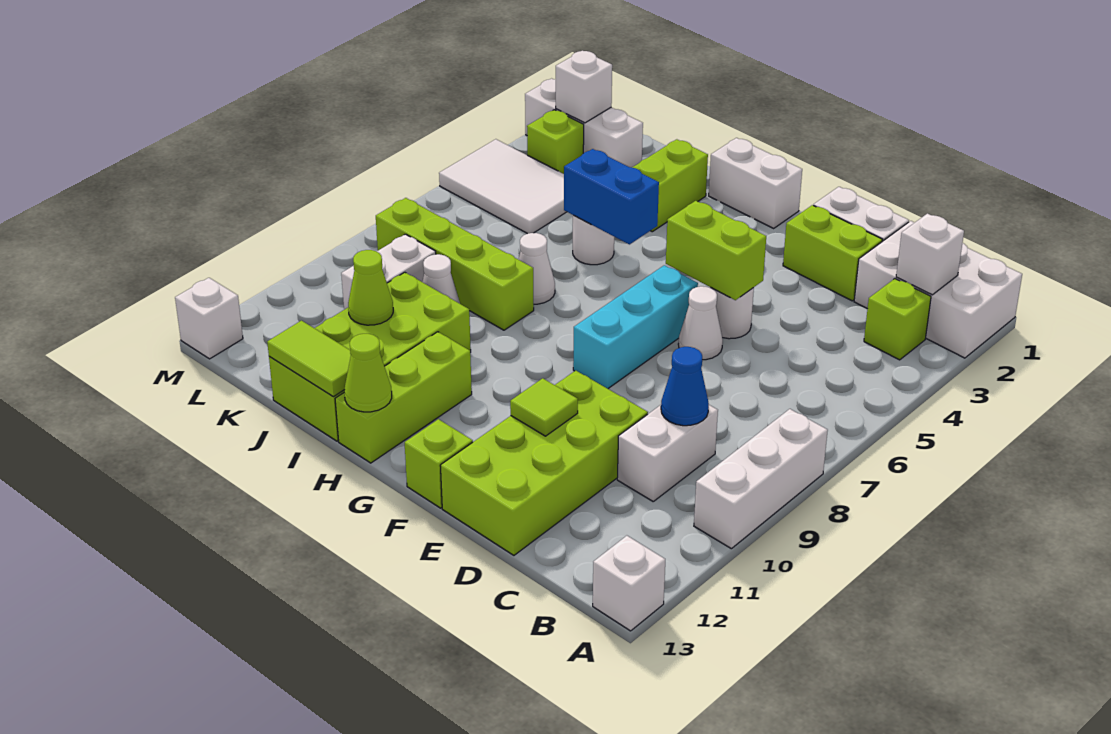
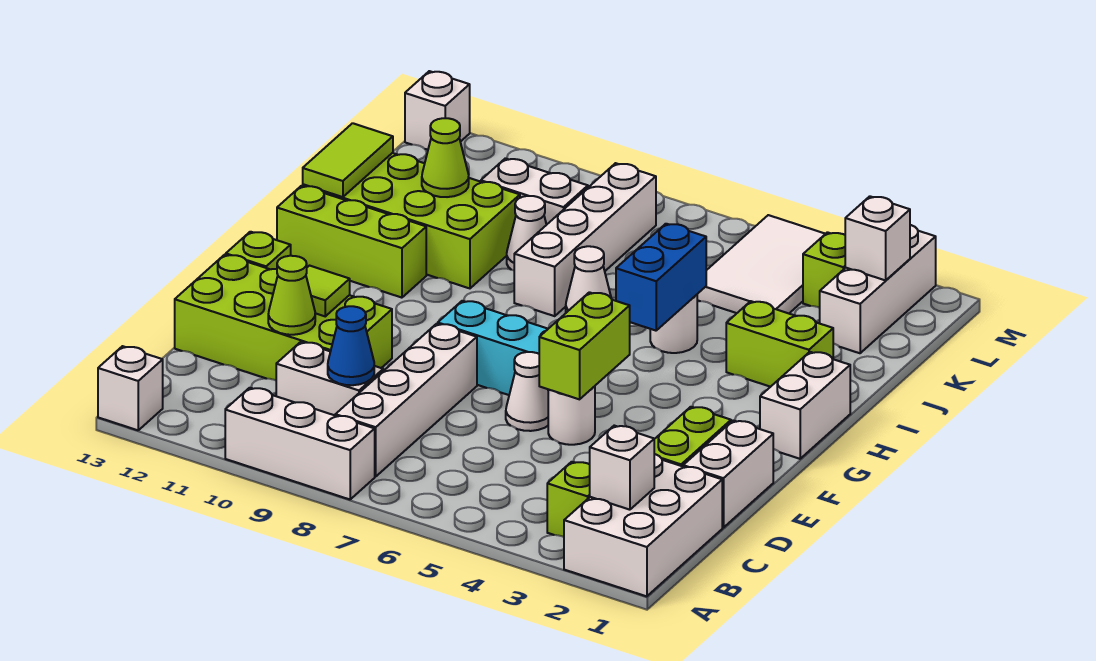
none -> white brick B8:E8 level 1
lime cone H13 level 2 -> lime cone D11 level 2
lime brick I8:L8 level 1 -> white brick I8:L8 level 1

